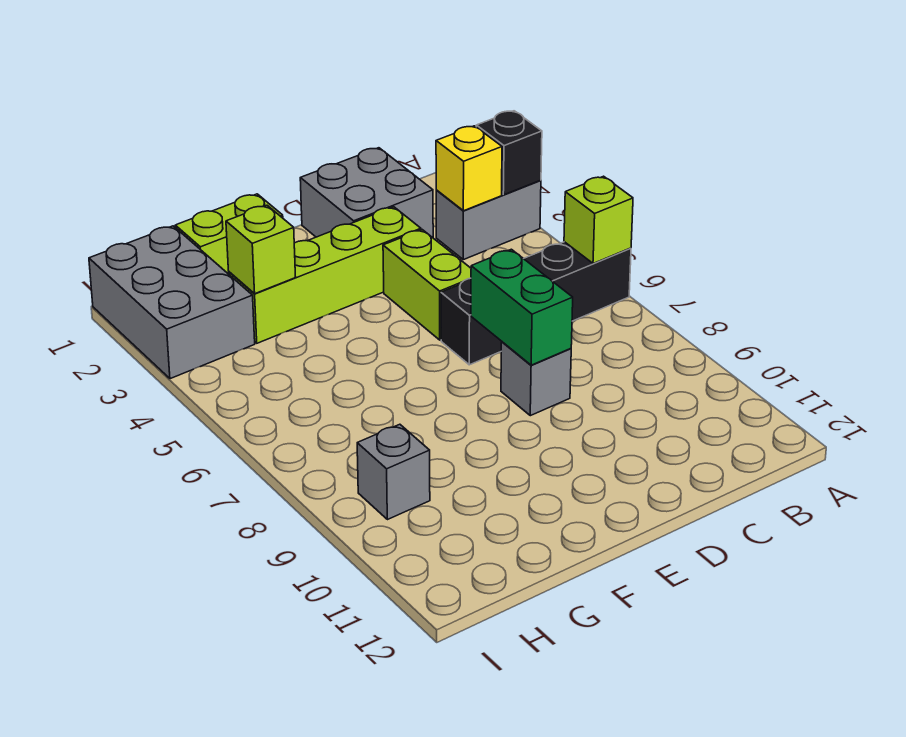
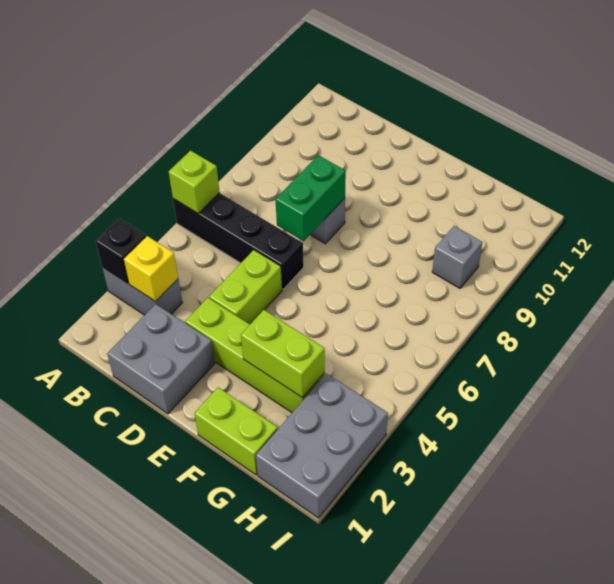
lime brick G3 level 2 -> lime brick F3:G3 level 2

